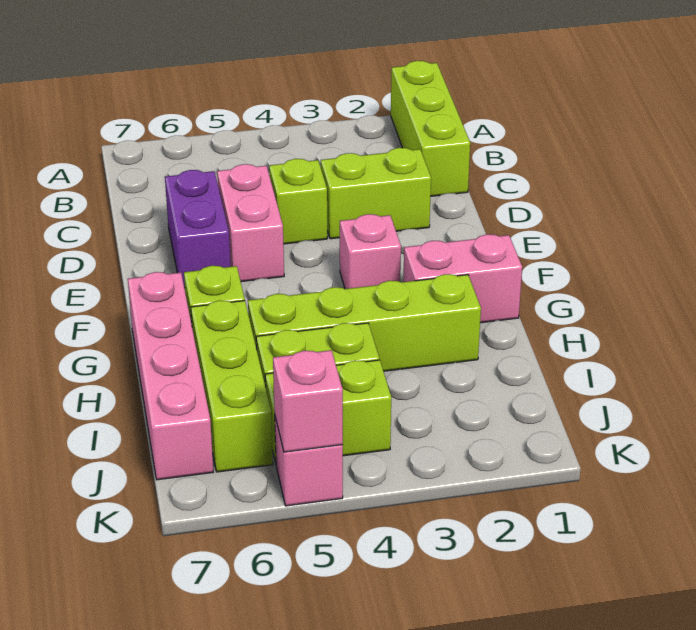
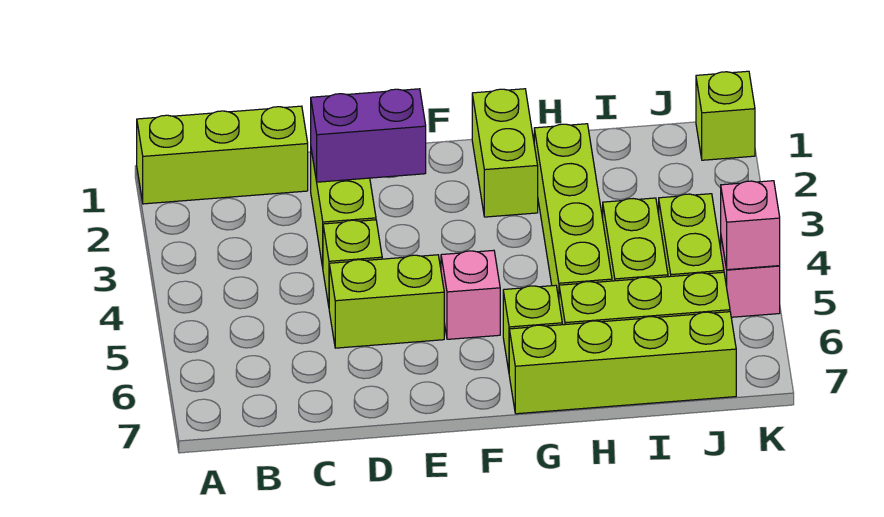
pink brick D5:E5 level 1 -> lime brick D5:E5 level 1
purple brick D6:E6 level 1 -> purple brick D2:E2 level 2
pink brick F3 level 1 -> pink brick F5 level 1
pink brick G1:G2 level 1 -> lime brick G1:G2 level 1
pink brick G7:J7 level 1 -> lime brick G7:J7 level 1
none -> lime brick K1 level 1

